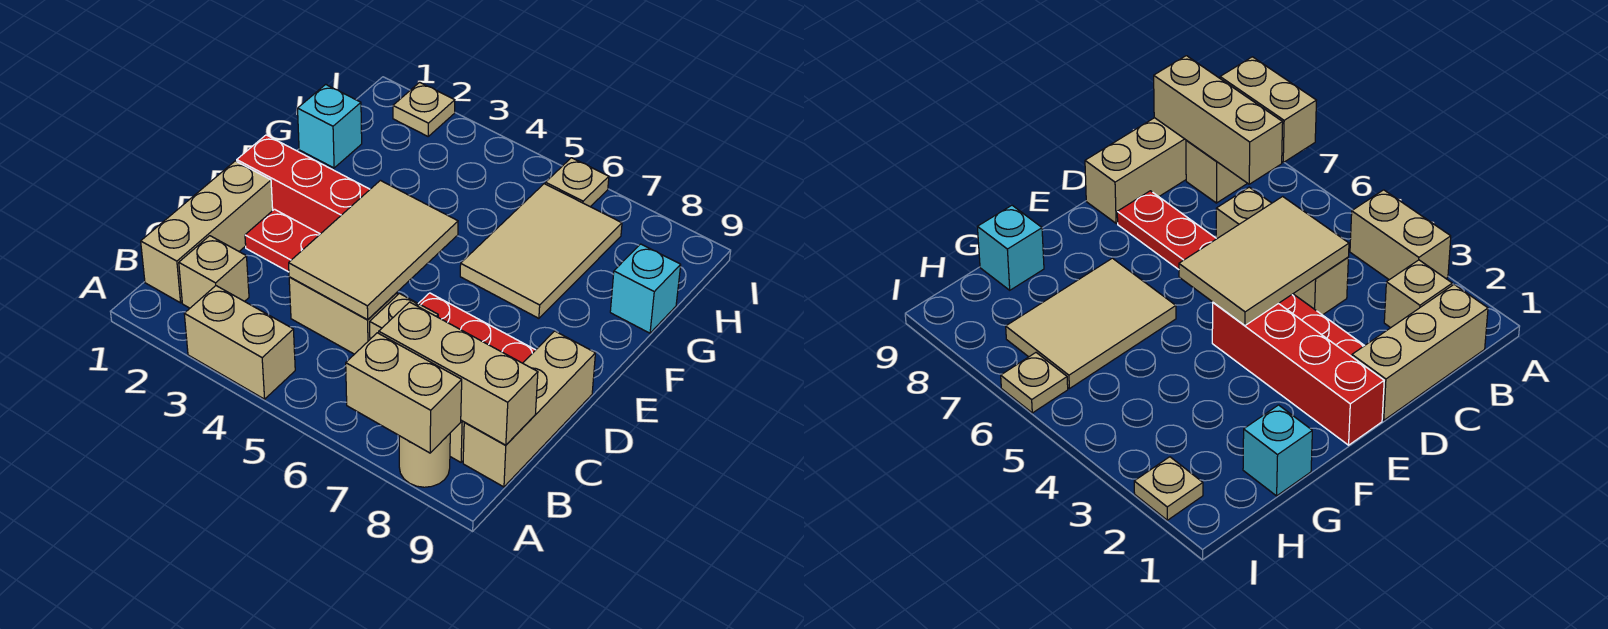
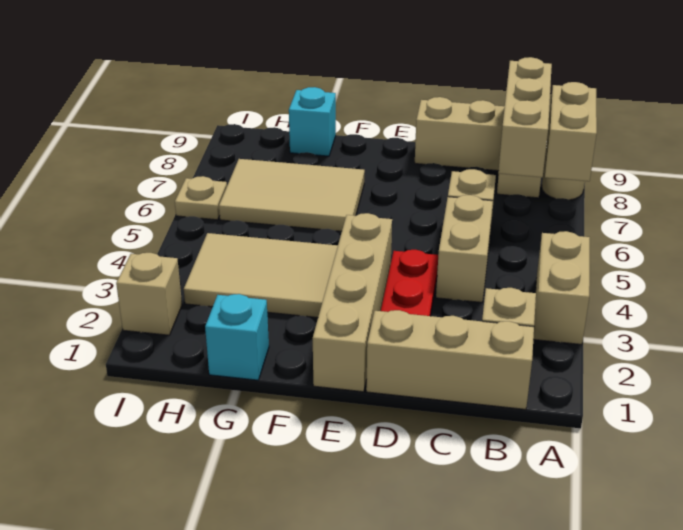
tan tile C4:E5 level 2 -> tan tile F3:H4 level 1
red plate D6:D8 level 1 -> none
red brick E1:E4 level 1 -> tan brick E1:E4 level 1
tan plate I2 level 1 -> tan brick I2 level 1

